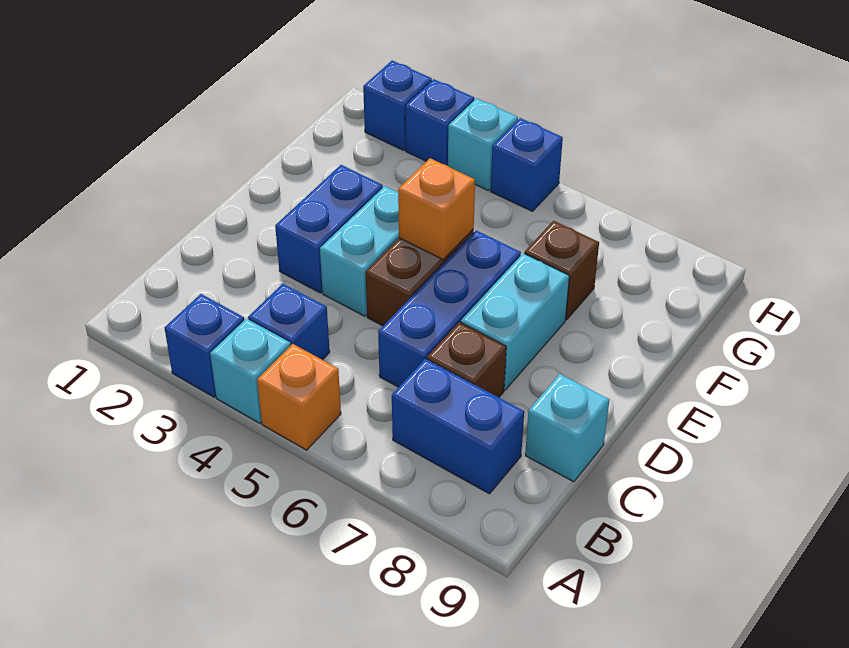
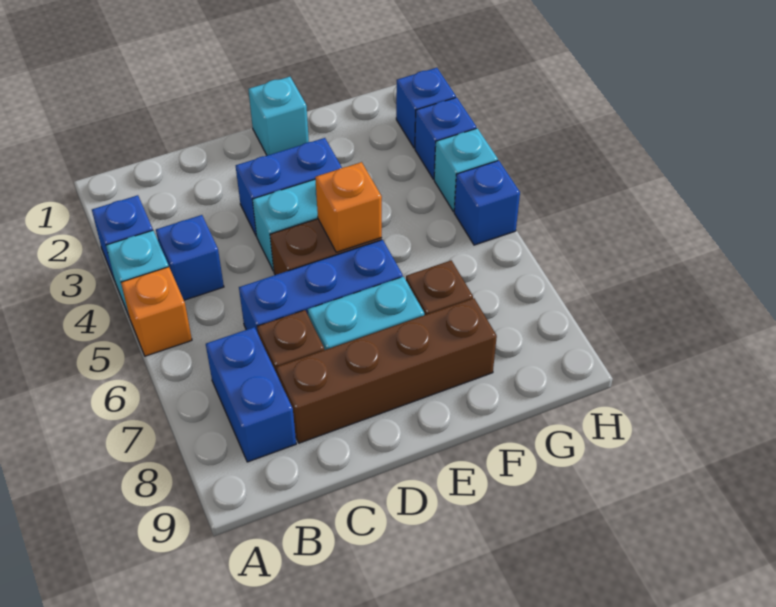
none -> brown brick C8:F8 level 1
cyan brick C9 level 1 -> cyan brick E1 level 1

